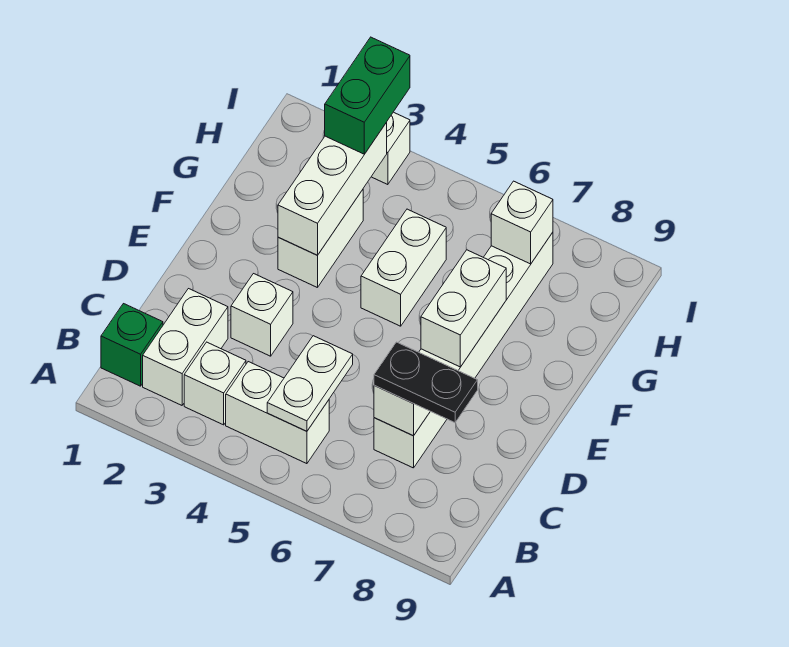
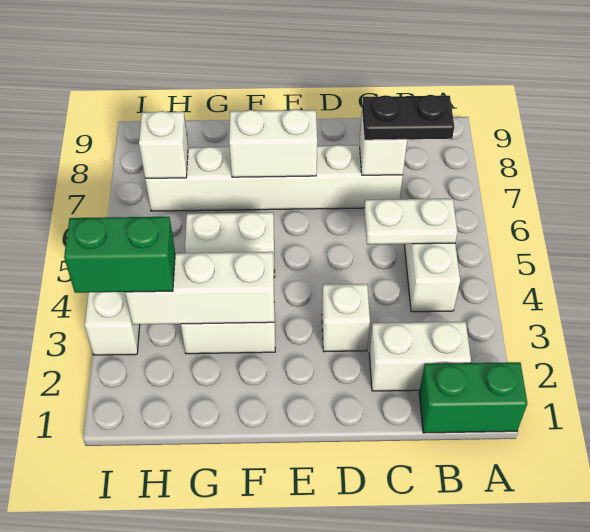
green brick B1 level 1 -> green brick A1:B1 level 1
white brick B3 level 1 -> none
black plate C7:C8 level 3 -> black plate B7:C7 level 3

